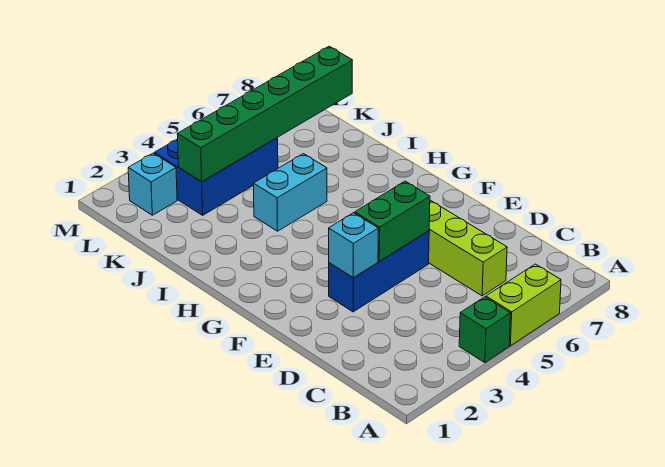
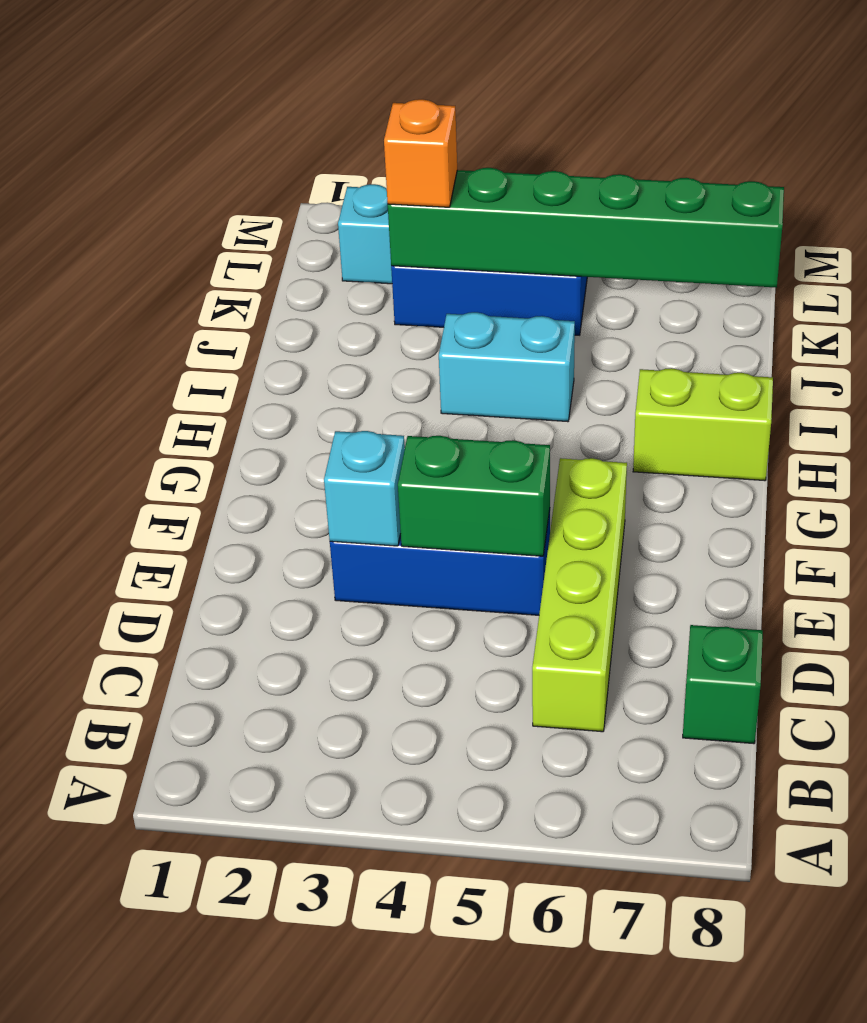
green brick A4 level 1 -> green brick C8 level 1
lime brick A5:A6 level 1 -> lime brick H7:H8 level 1
none -> orange brick K3 level 3

